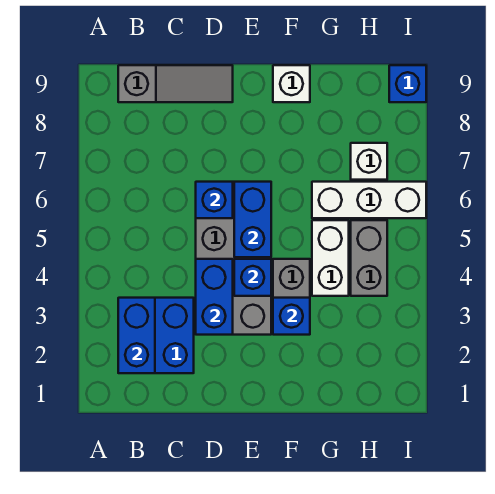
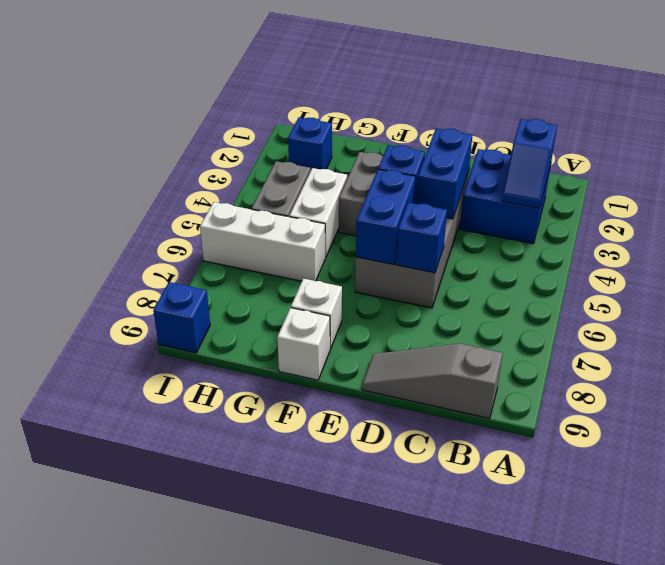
blue brick B2:B3 level 2 -> blue slope B2:B3 level 2 top 2
blue brick F3 level 2 -> blue brick H2 level 1
white brick H7 level 1 -> white brick F8 level 1

